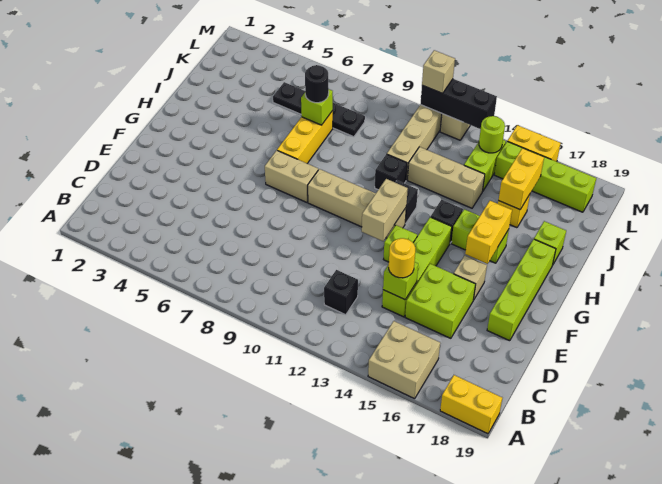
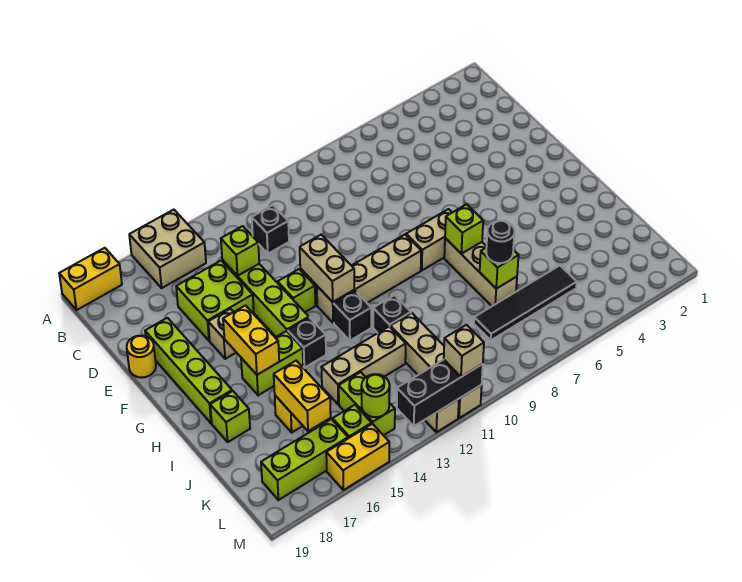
yellow round brick D14 level 3 -> yellow round brick E19 level 1
yellow brick H7:J7 level 1 -> tan brick H7:J7 level 1
none -> lime brick H7 level 2
black plate K5:K8 level 1 -> black tile K5:K8 level 1

